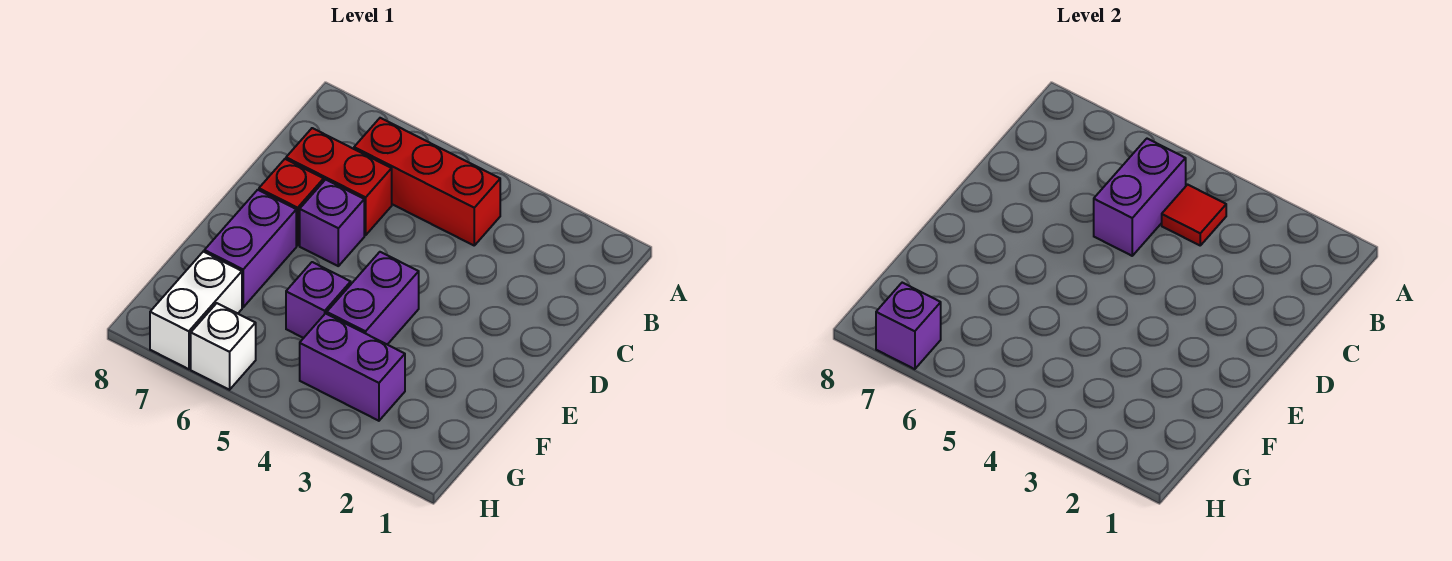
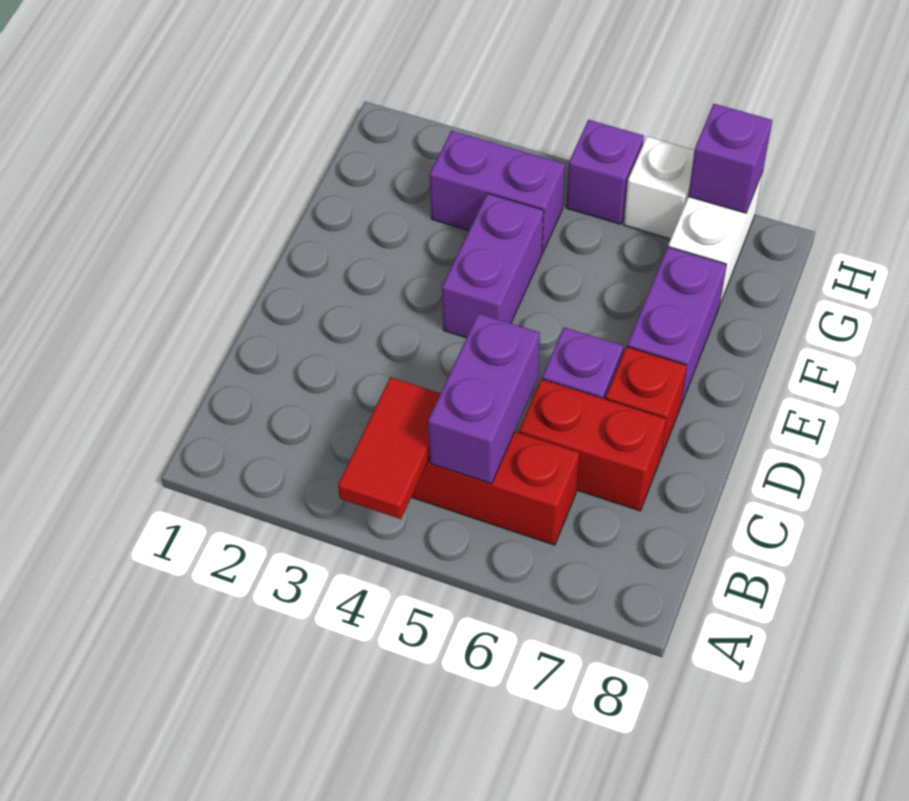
red tile B4 level 2 -> red tile A4:B4 level 2
purple brick F5 level 1 -> purple brick H5 level 1

